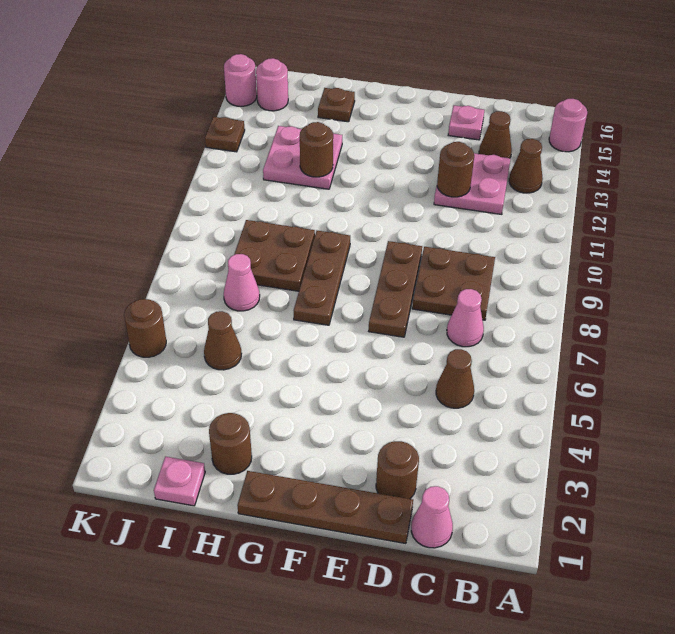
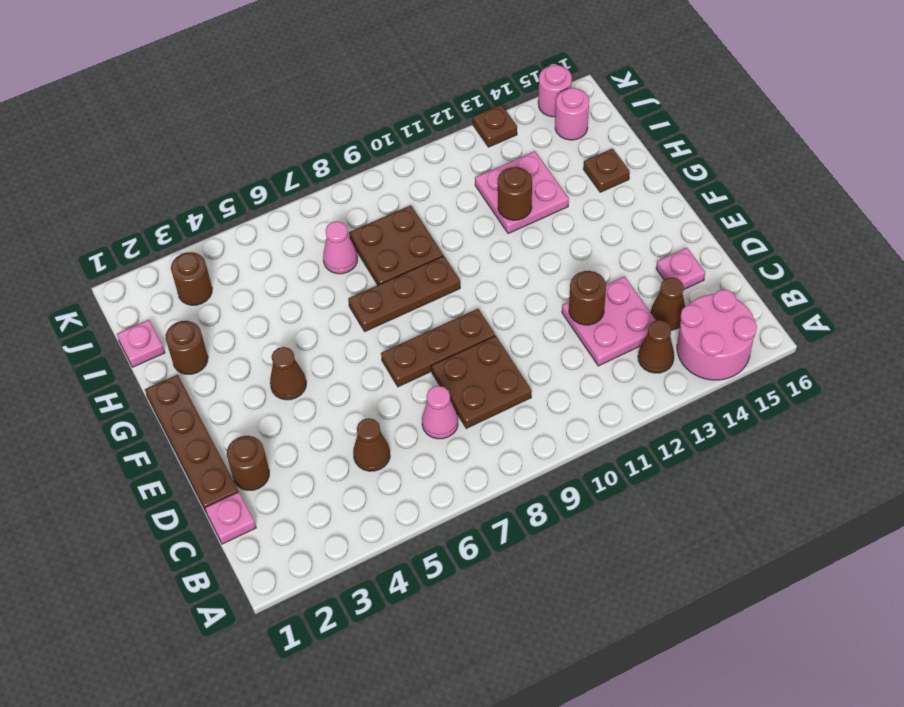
pink round brick A15 level 1 -> pink round brick A14:B15 level 1
pink cone C1 level 1 -> pink plate C1 level 1
brown cone I5 level 1 -> brown cone F4 level 1
brown round brick K5 level 1 -> brown round brick J3 level 1

